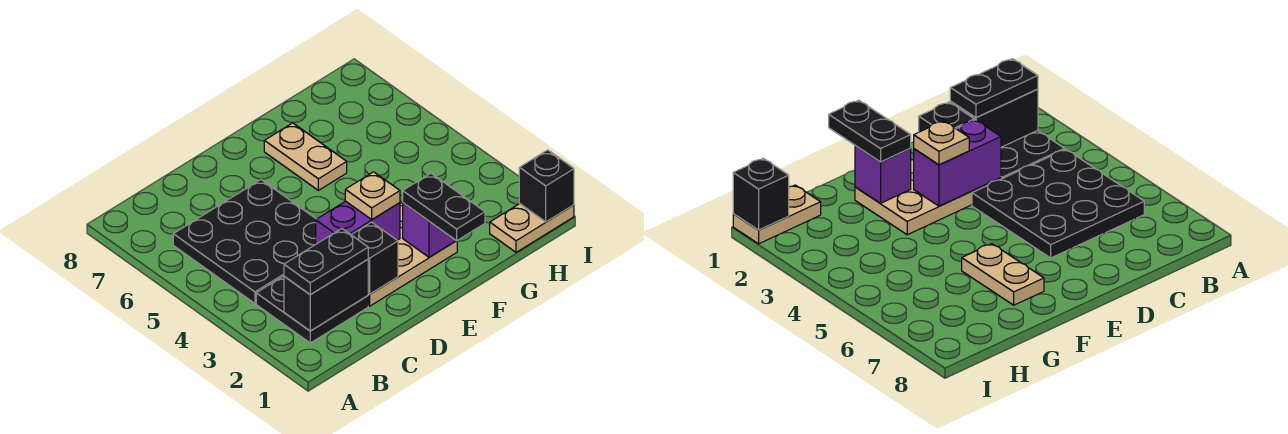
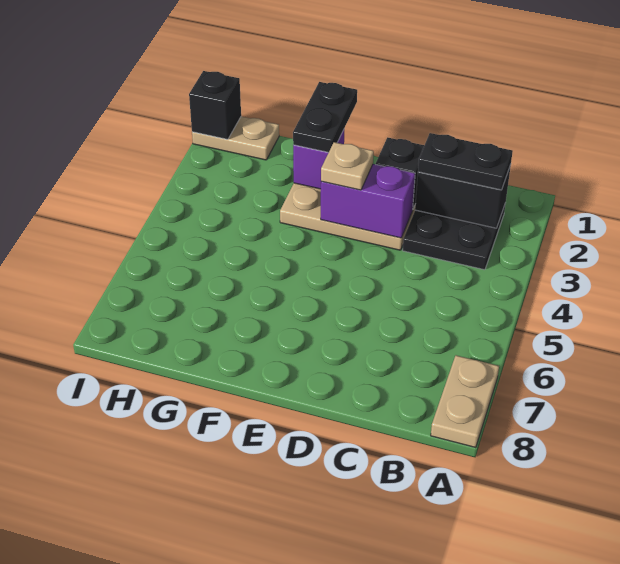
black plate B4:D6 level 1 -> none
tan plate F6:F7 level 1 -> tan plate A7:A8 level 1

